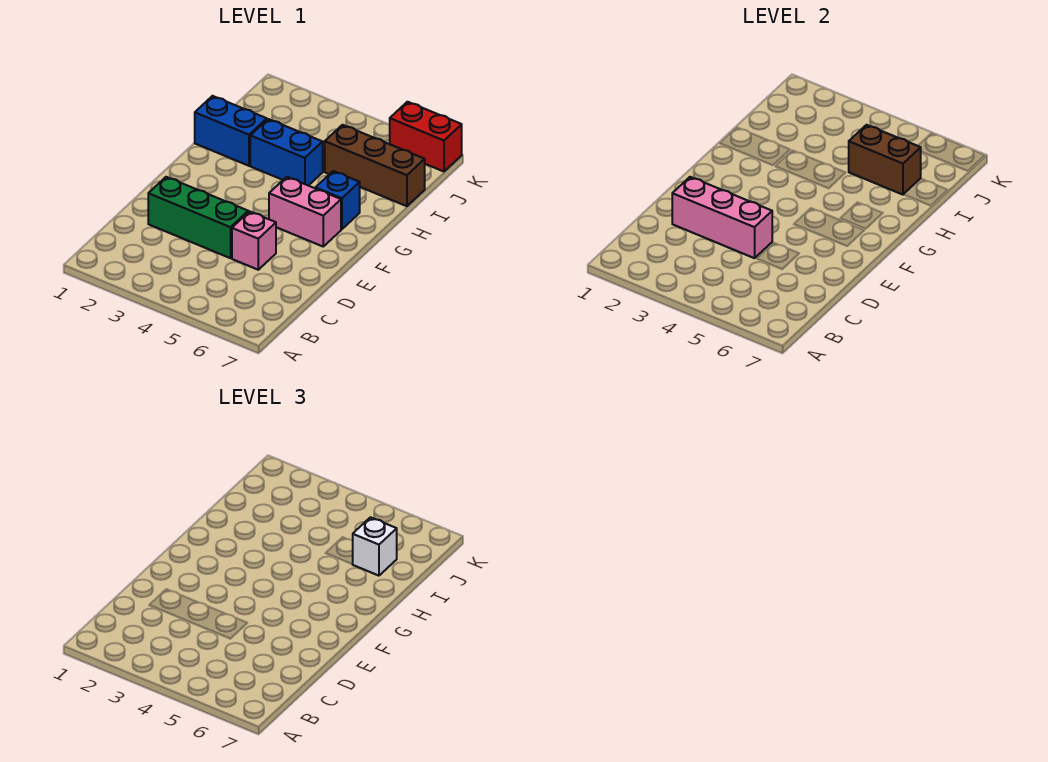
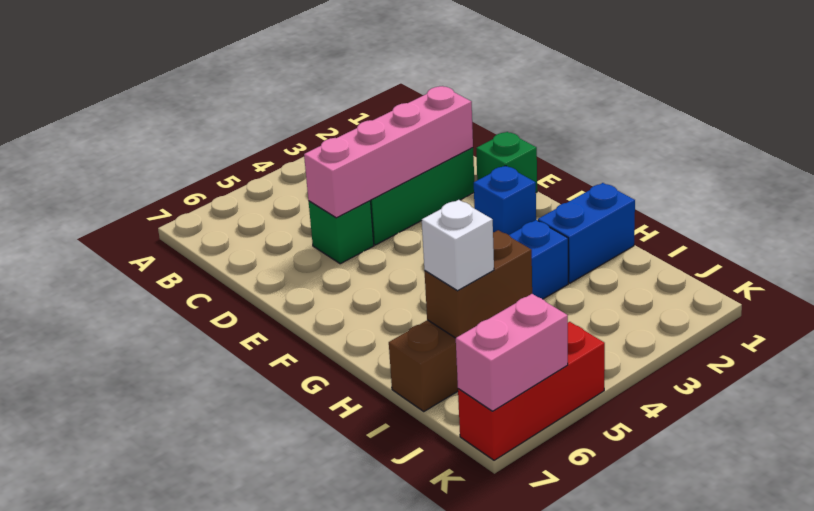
pink brick D2:D4 level 2 -> pink brick D2:D5 level 2
pink brick D5 level 1 -> green brick D5 level 1
none -> green brick E1 level 1
pink brick F5:F6 level 1 -> pink brick K6:K7 level 2
blue brick G6 level 1 -> blue brick F2 level 1
red brick K6:K7 level 1 -> red brick K5:K7 level 1

